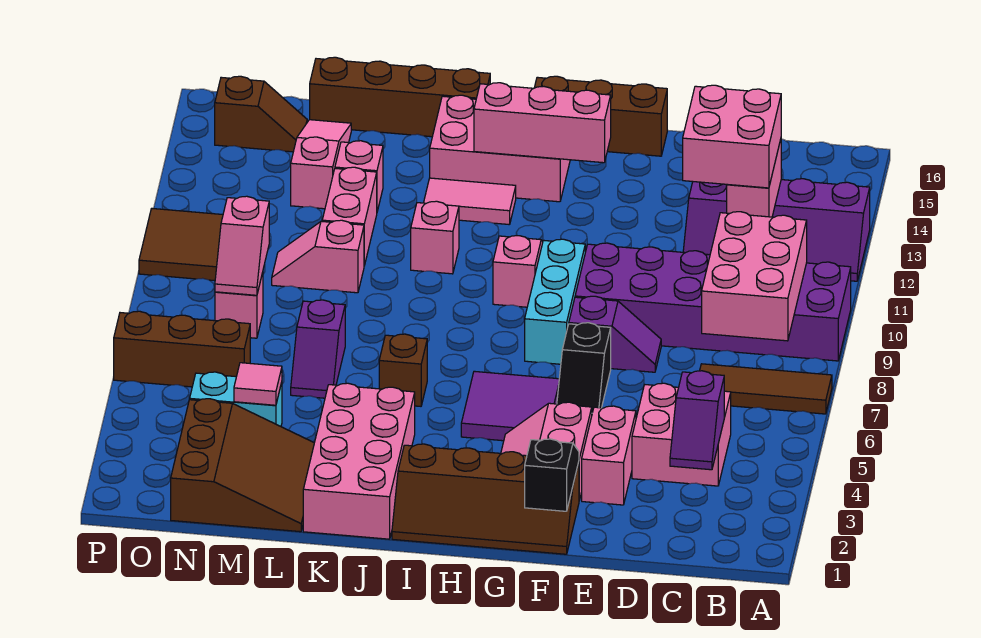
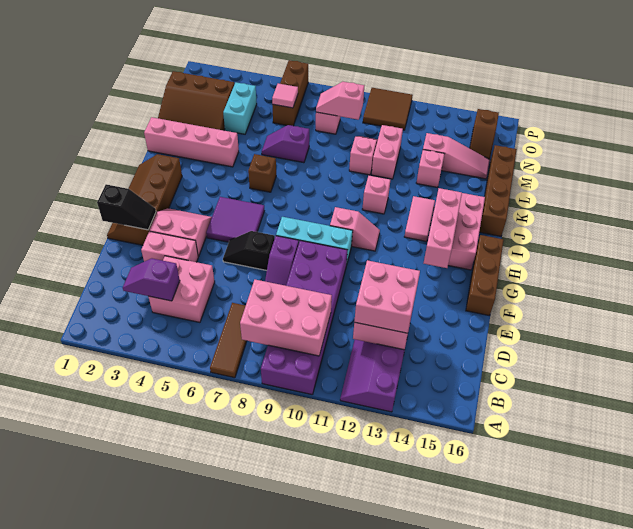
pink brick J1:K4 level 1 -> pink brick K1:K4 level 1
pink brick L11:L12 level 1 -> pink brick L11:M11 level 1
pink tile M4 level 2 -> pink tile N6 level 2

